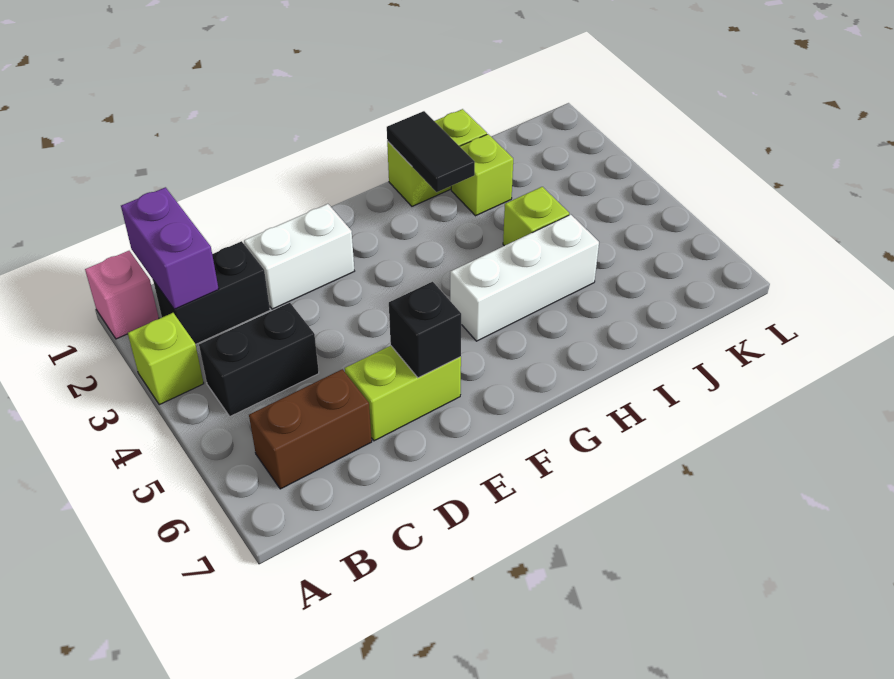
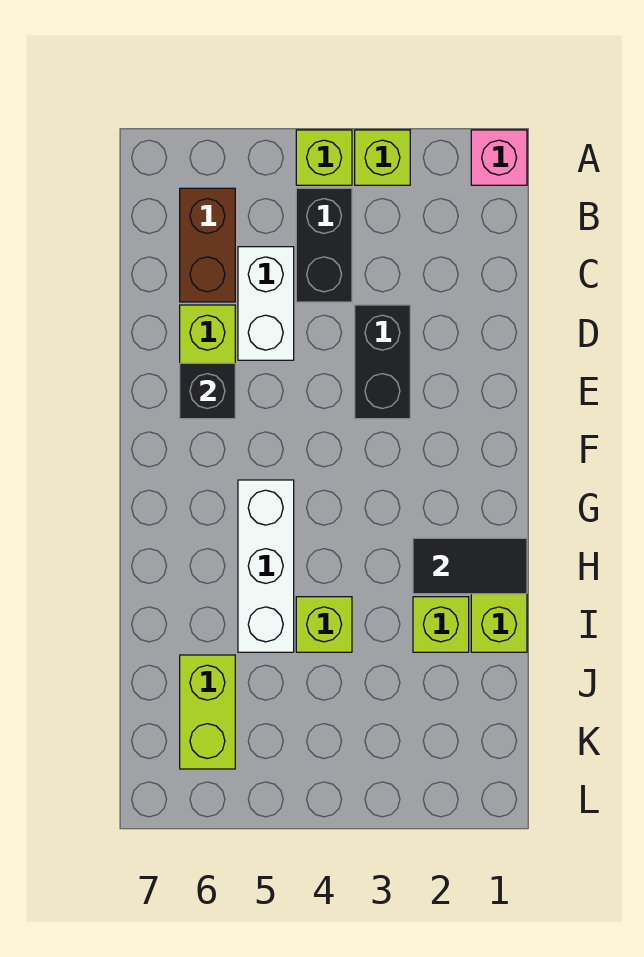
none -> lime brick A4 level 1
purple brick B1:B2 level 2 -> none
black brick B2:C2 level 1 -> black brick D3:E3 level 1
white brick D2:E2 level 1 -> white brick C5:D5 level 1
none -> lime brick J6:K6 level 1

